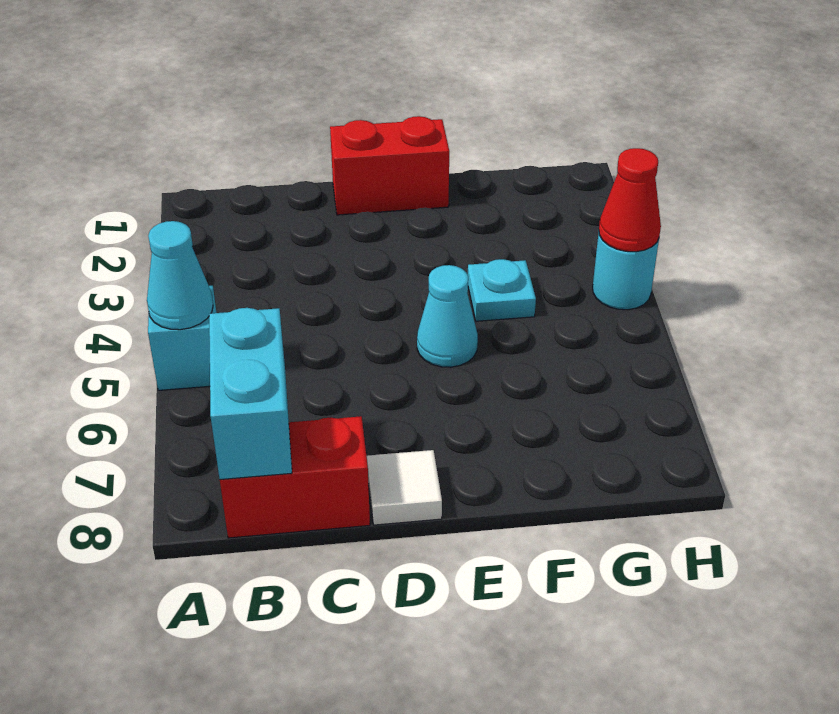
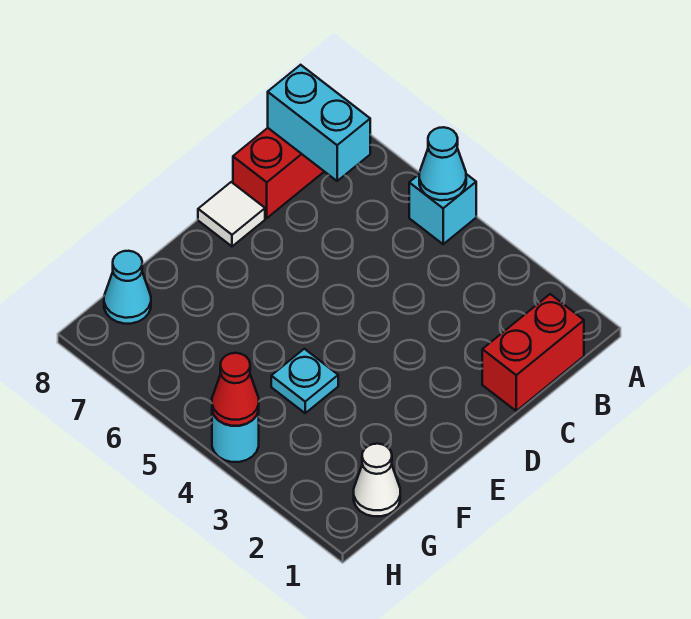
red brick D1:E1 level 1 -> red brick B1:C1 level 1
cyan cone E5 level 1 -> cyan cone G8 level 1
none -> white cone G1 level 1

